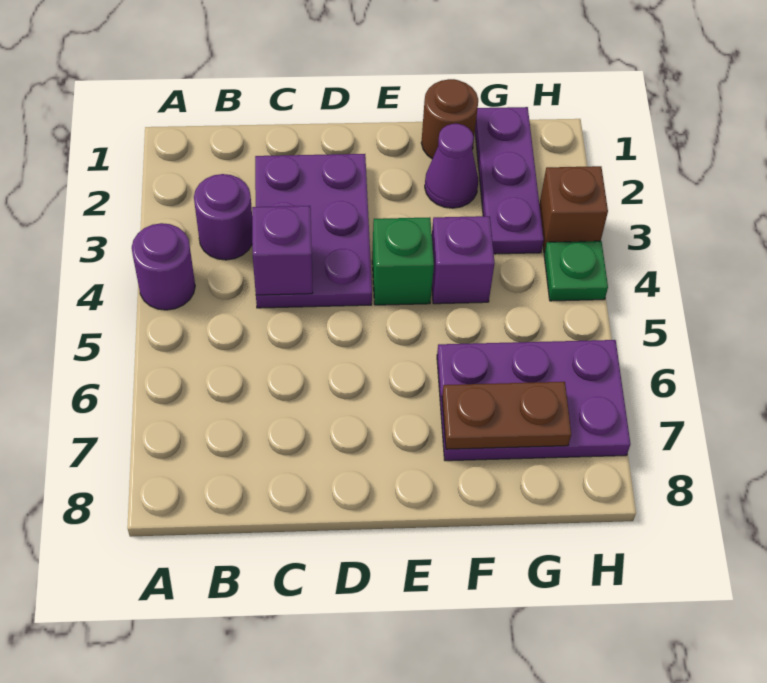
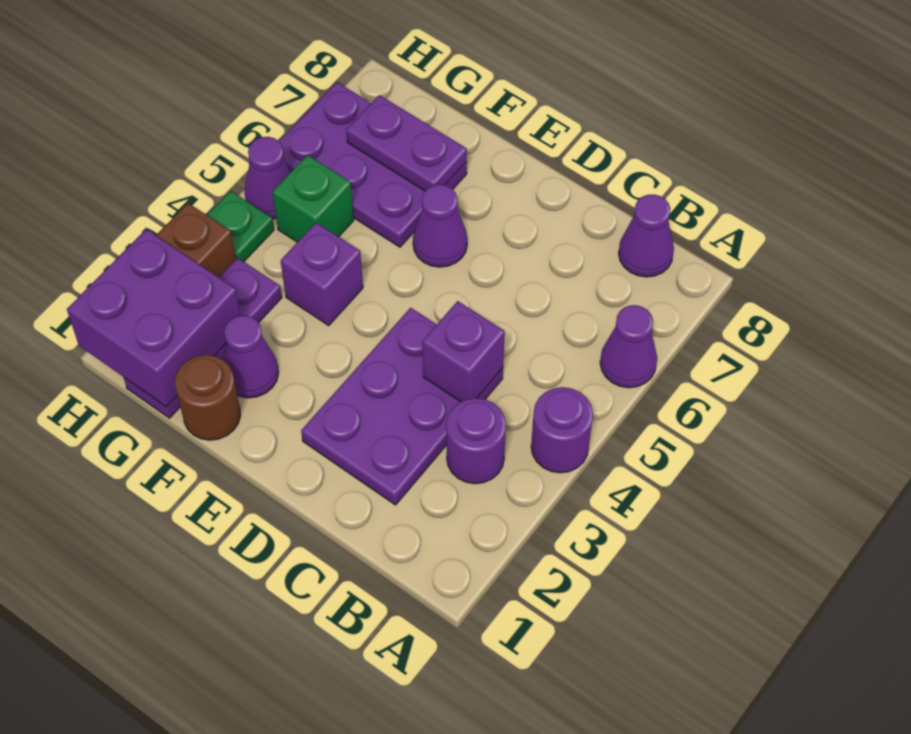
none -> purple cone A6 level 1
none -> purple cone B8 level 1
green brick E4 level 1 -> green brick G5 level 1
none -> purple cone E6 level 1
brown plate F7:G7 level 2 -> purple plate F7:G7 level 2
none -> purple brick G1:H2 level 2
none -> purple cone H5 level 1

